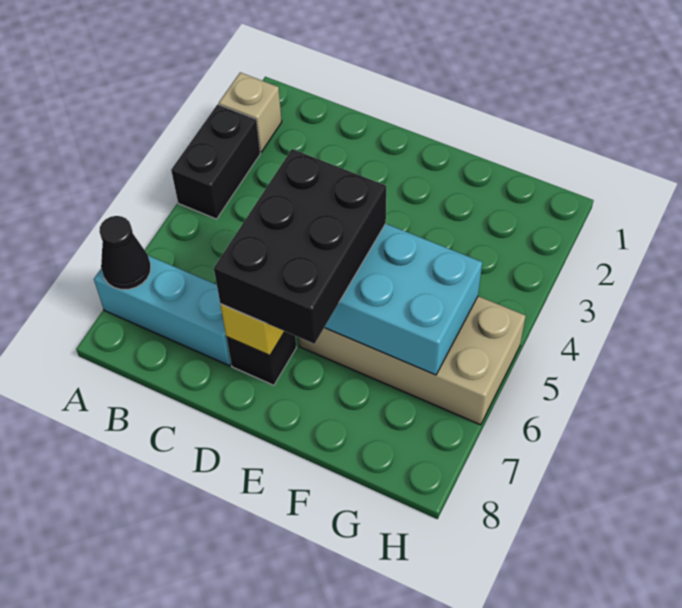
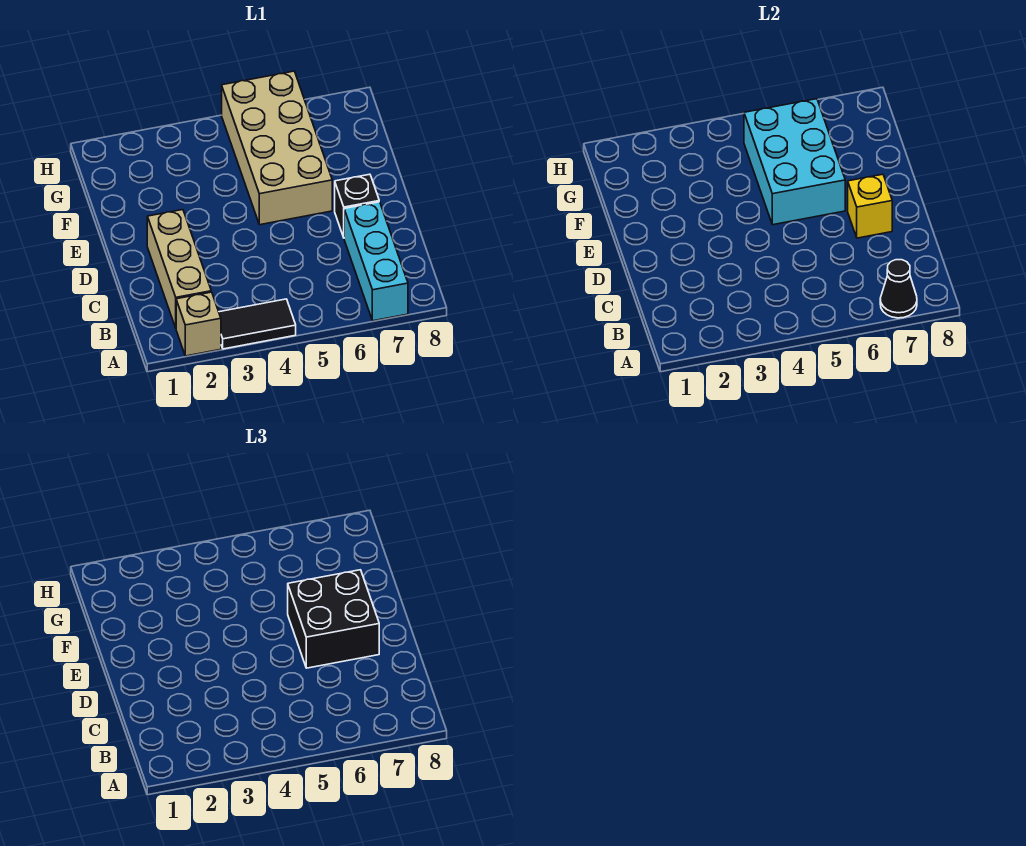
black brick A3:A4 level 1 -> black tile A3:A4 level 1
none -> tan brick B2:D2 level 1
black brick D5:E7 level 3 -> black brick D6:E7 level 3

